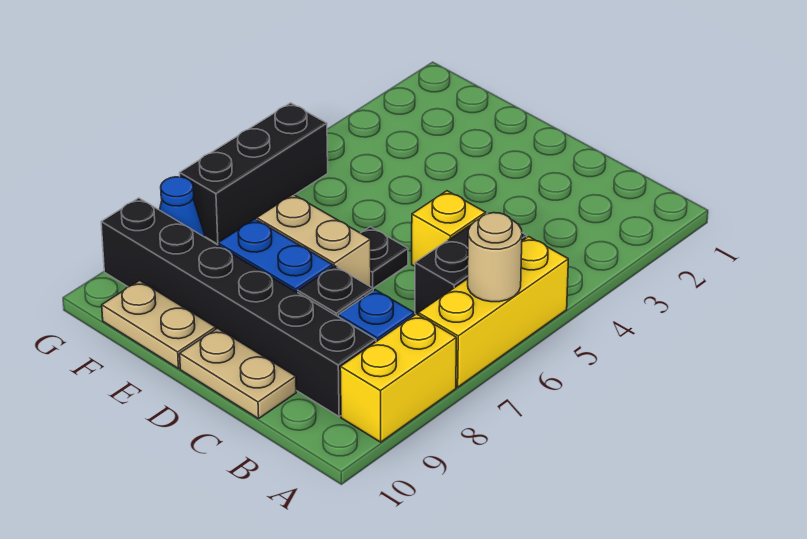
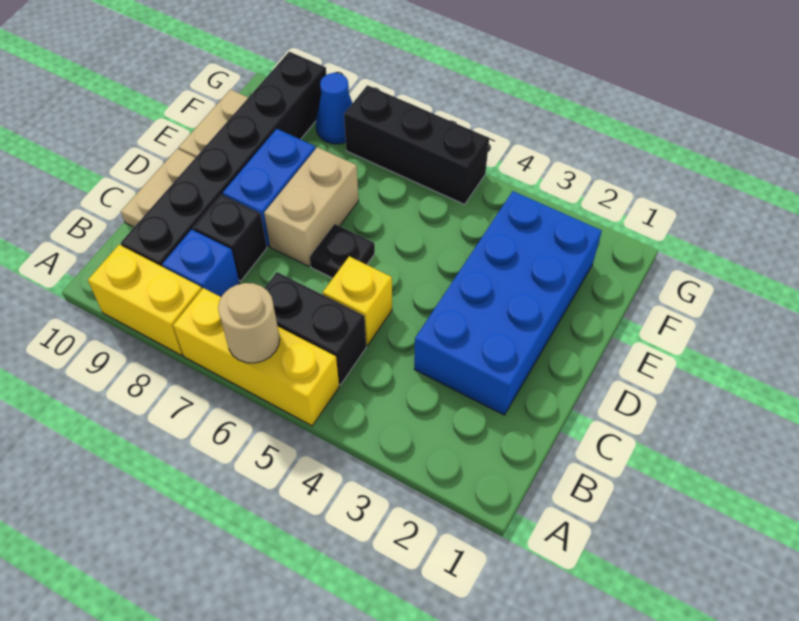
none -> blue brick C2:F3 level 1

